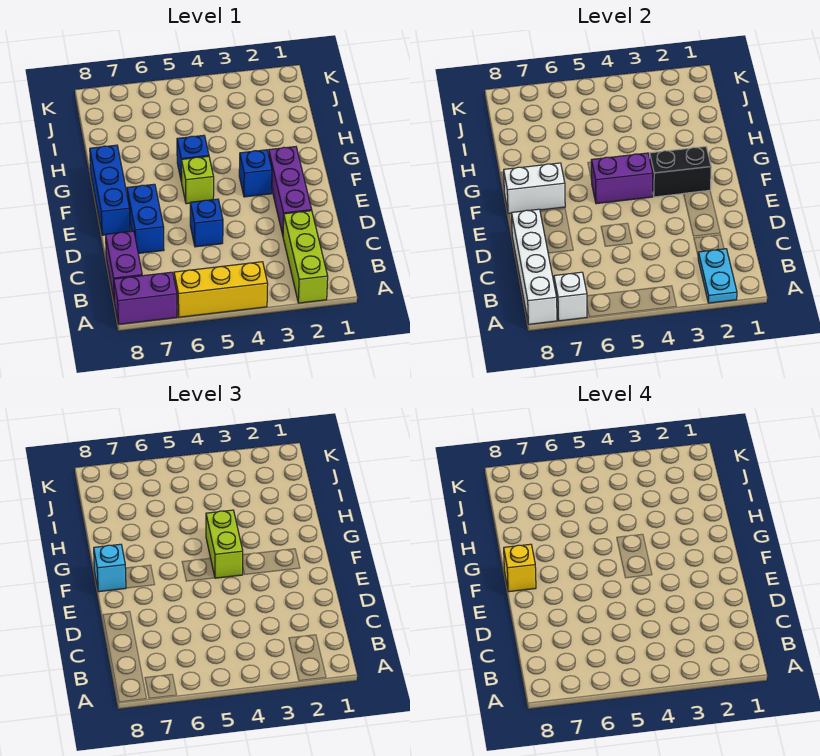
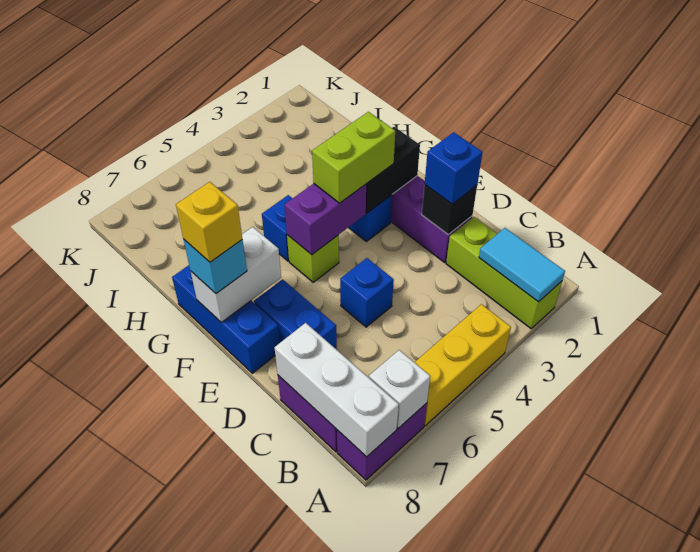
cyan plate A2:B2 level 2 -> cyan tile A2:B2 level 2
white brick A8:D8 level 2 -> white brick A8:C8 level 2
none -> black brick D2 level 2
none -> blue brick D2 level 3
lime brick F4:G4 level 3 -> lime brick F3:F4 level 3

